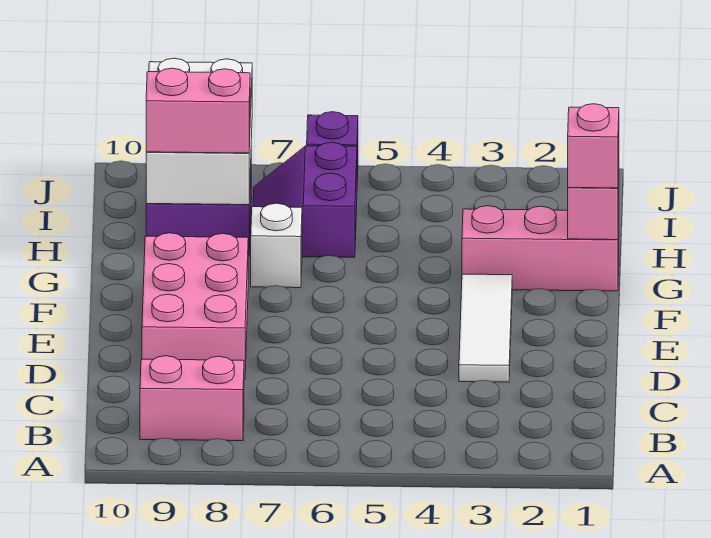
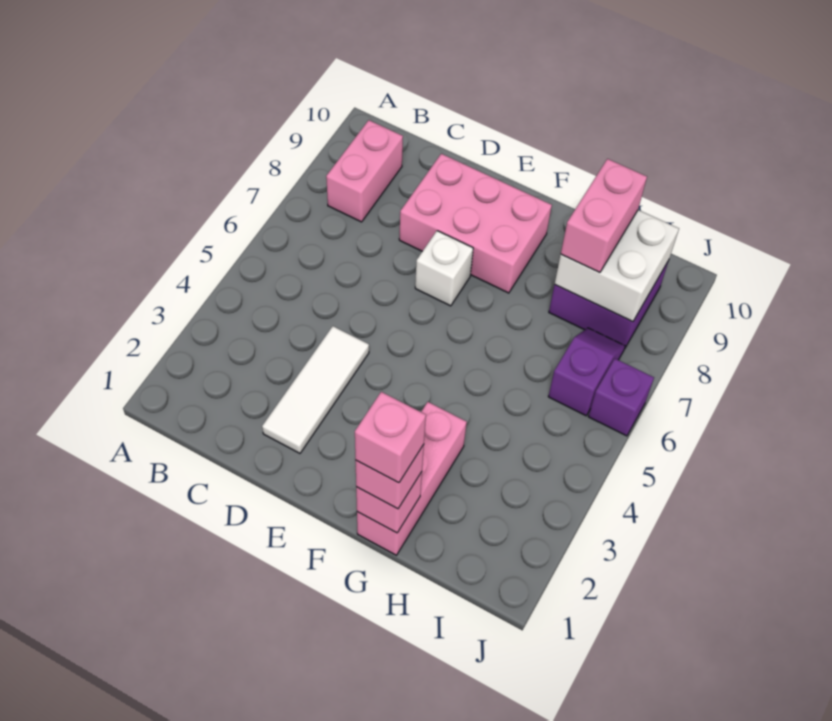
white tile D3:F3 level 1 -> white tile D2:D4 level 1
none -> pink brick G1 level 4
white brick G7 level 1 -> white brick E7 level 1
purple slope H6:I7 level 1 top 6 -> purple slope I6:I7 level 1 top 6
white brick H8:J9 level 2 -> white brick H8:I9 level 2

